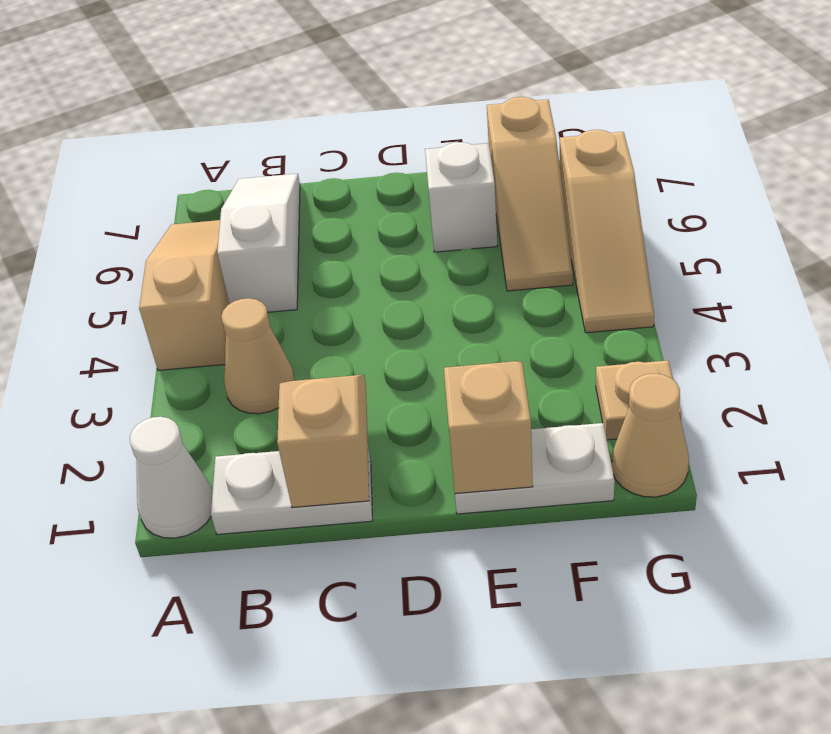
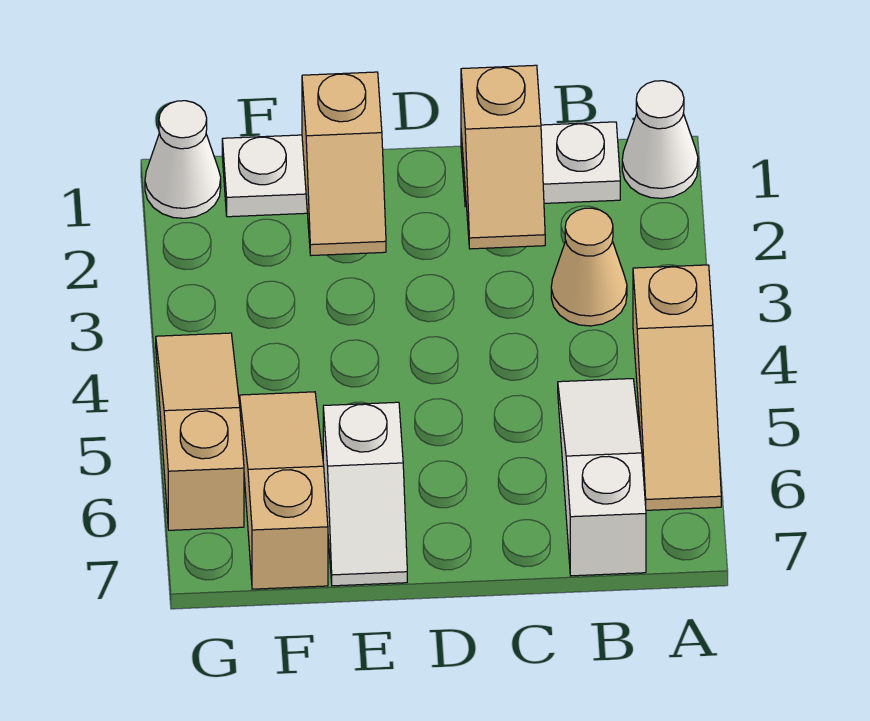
white slope B5:B7 level 1 top 5 -> white slope B5:B7 level 1 top 7
tan cone G1 level 1 -> white cone G1 level 1
tan plate G2 level 1 -> none

